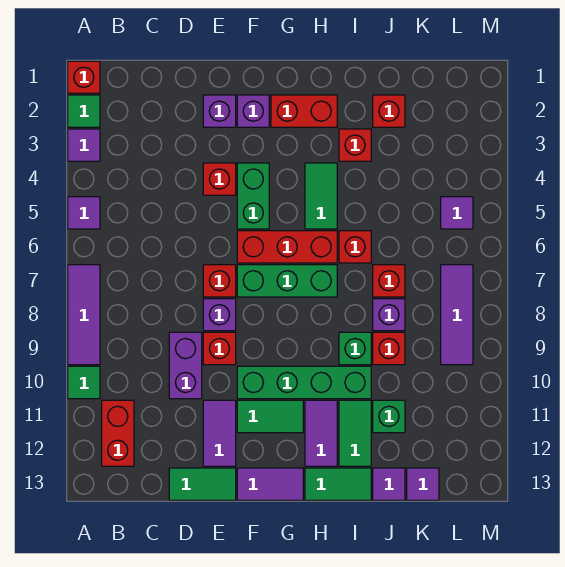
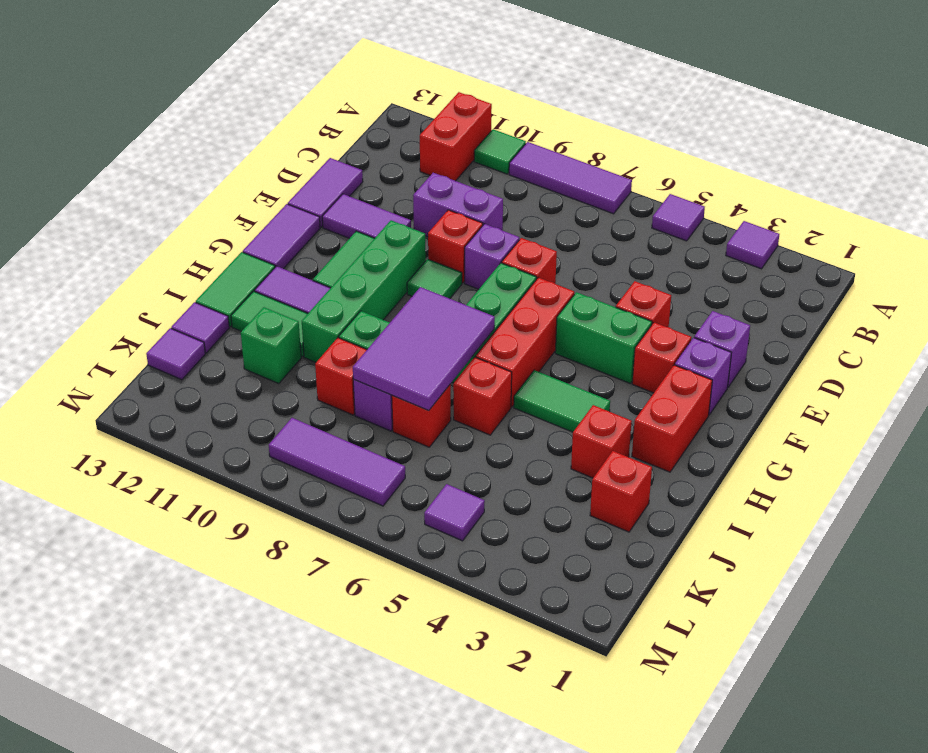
red brick A1 level 1 -> red brick F3 level 1
green tile A2 level 1 -> green tile F9 level 1
red brick B11:B12 level 1 -> red brick A11:B11 level 1
green tile D13:E13 level 1 -> purple tile D13:E13 level 1
none -> purple tile H7:J8 level 2

